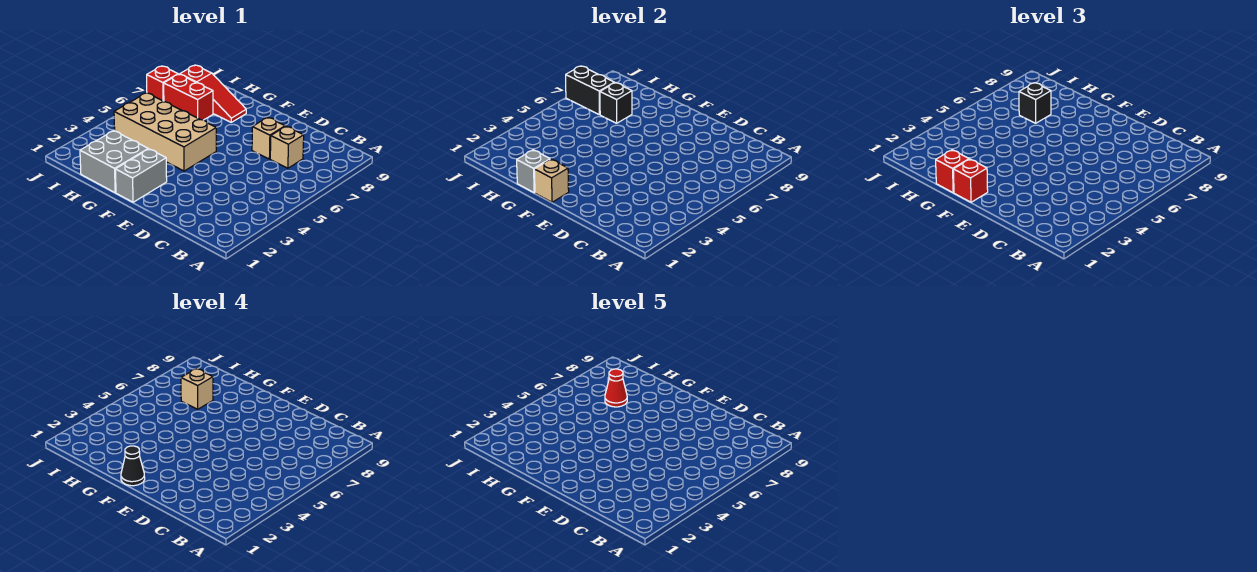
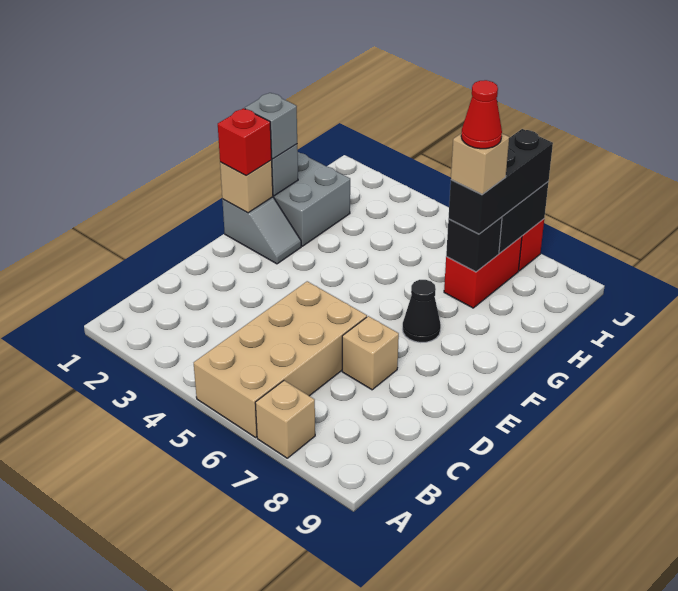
tan brick C7 level 1 -> tan brick A7 level 1
grey brick F1:F2 level 1 -> grey slope F1:F2 level 1 top 1
black cone F1 level 4 -> black cone F7 level 1
tan brick F4:I5 level 1 -> tan brick A5:D6 level 1
red brick G1 level 3 -> grey brick G1 level 3
red slope G8:I8 level 1 top I -> none
black brick H7 level 3 -> black brick H7:J7 level 3

